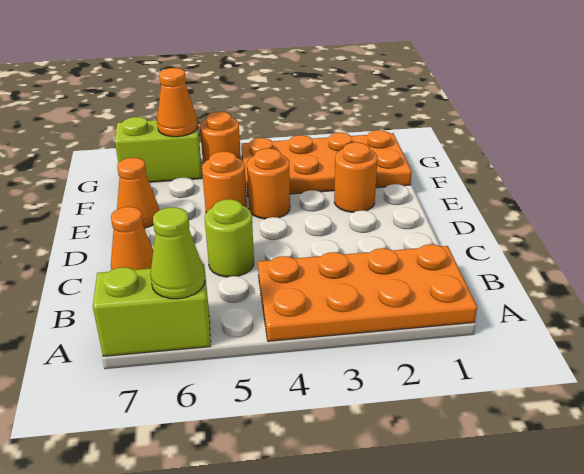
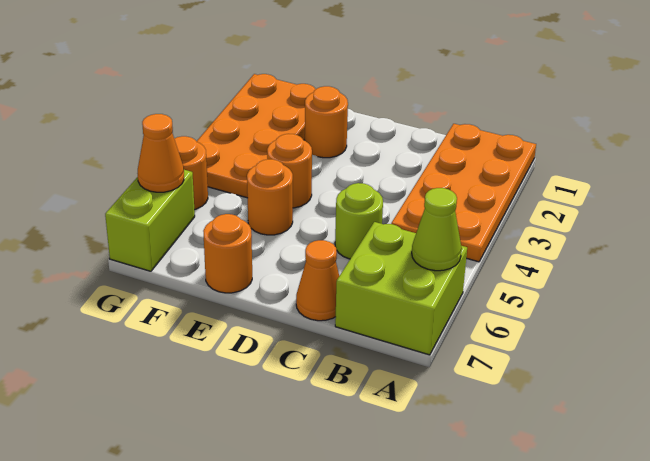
lime brick A6:A7 level 1 -> lime brick A6:B7 level 1
orange cone E7 level 1 -> orange round brick E7 level 1

